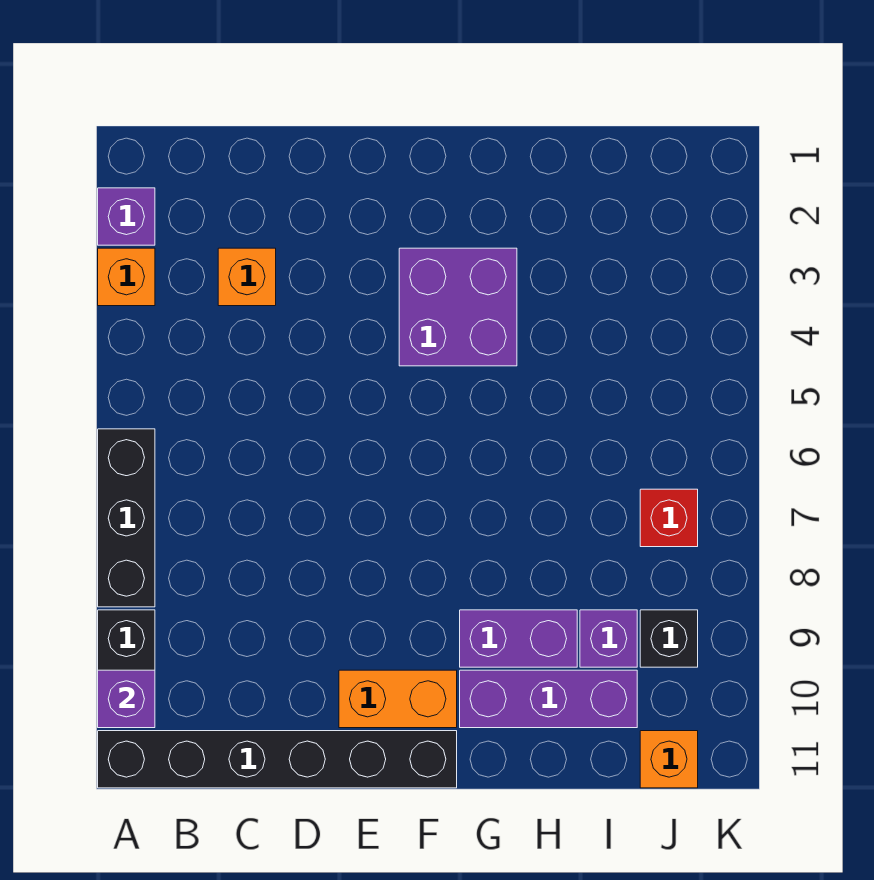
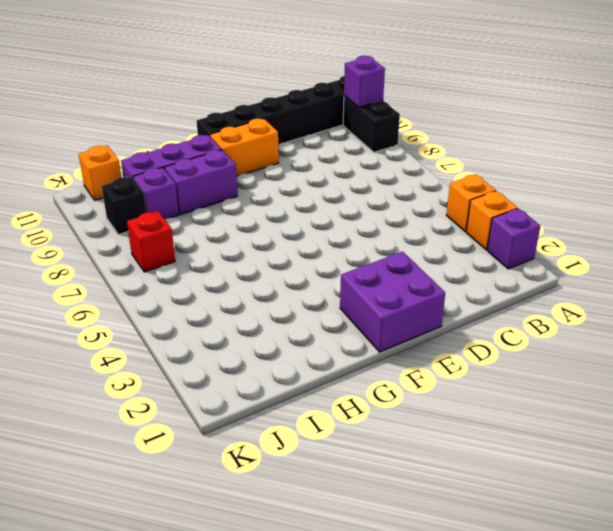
black brick A6:A8 level 1 -> none
orange brick C3 level 1 -> orange brick A4 level 1
purple brick F3:G4 level 1 -> purple brick E1:F2 level 1

